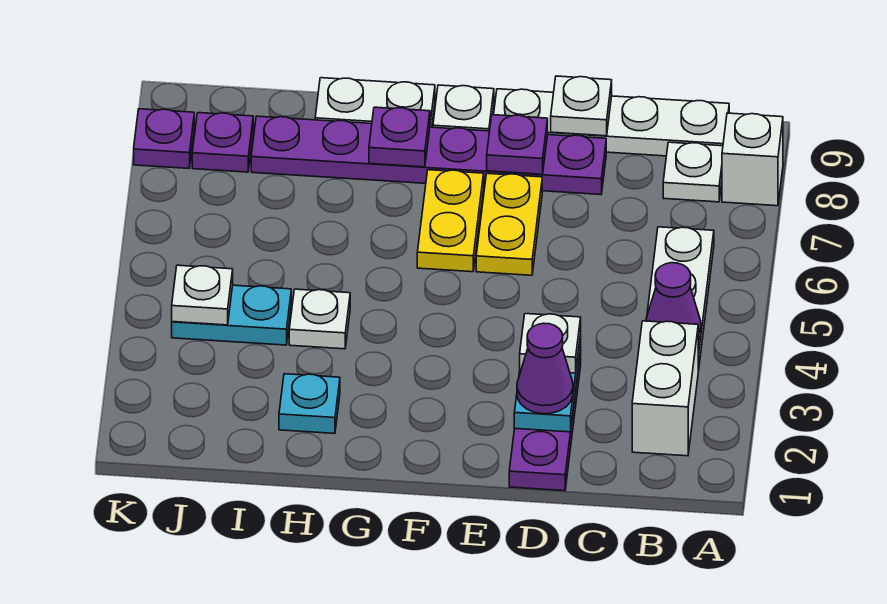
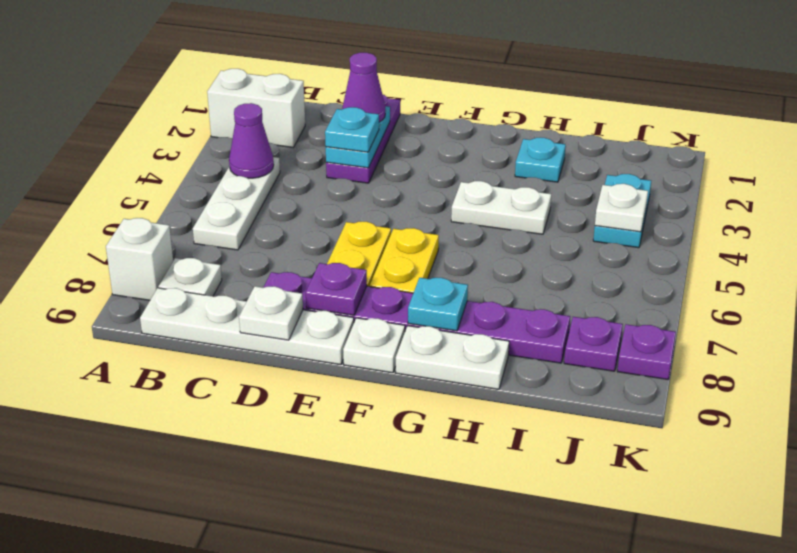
white brick B2:B3 level 1 -> white brick A2:B2 level 1
white plate D3 level 3 -> cyan plate D3 level 3
purple plate G8 level 2 -> cyan plate G8 level 2
white plate H4 level 1 -> white plate G4:H4 level 1
cyan plate I4:J4 level 1 -> cyan plate J3:J4 level 1

